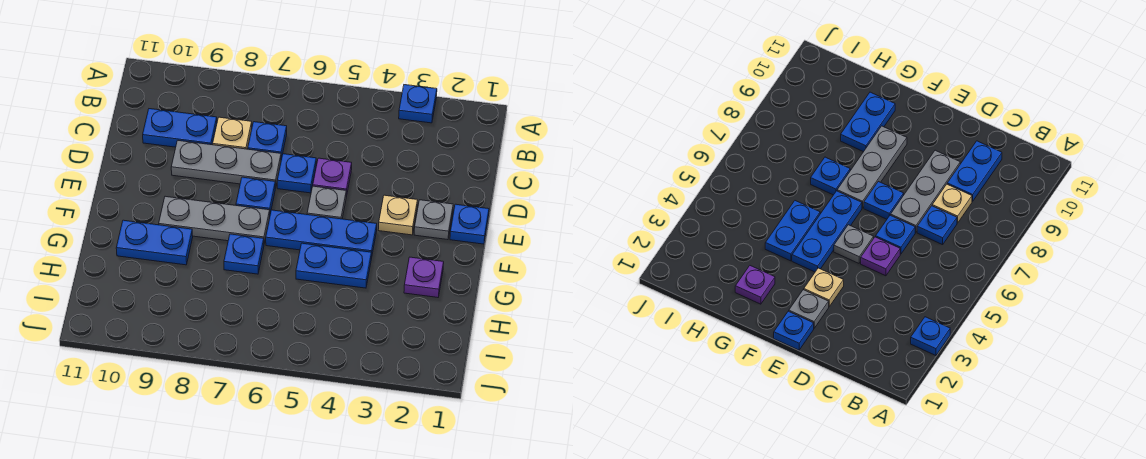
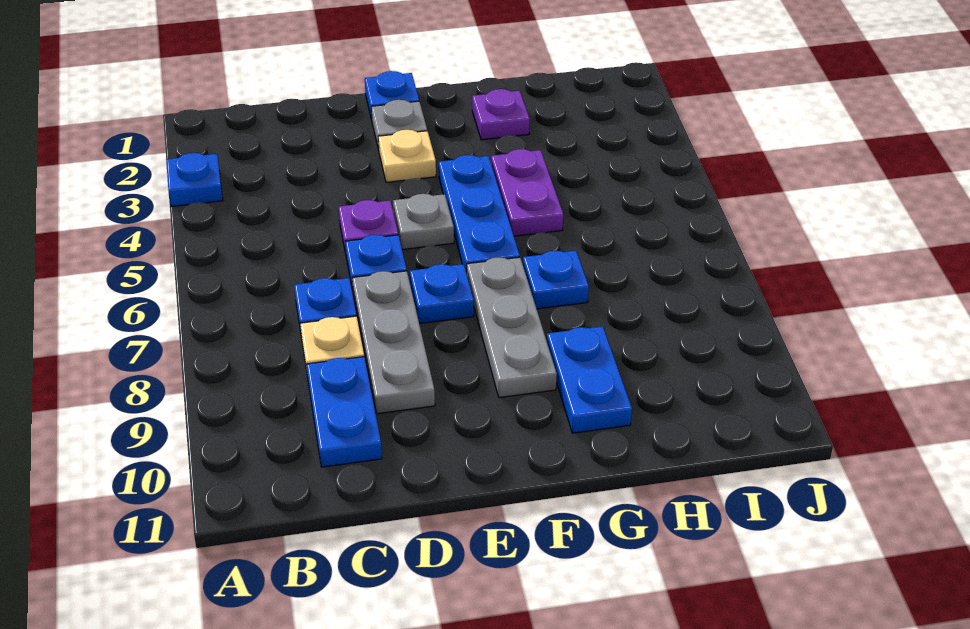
blue plate G4:G5 level 1 -> purple plate G4:G5 level 1

